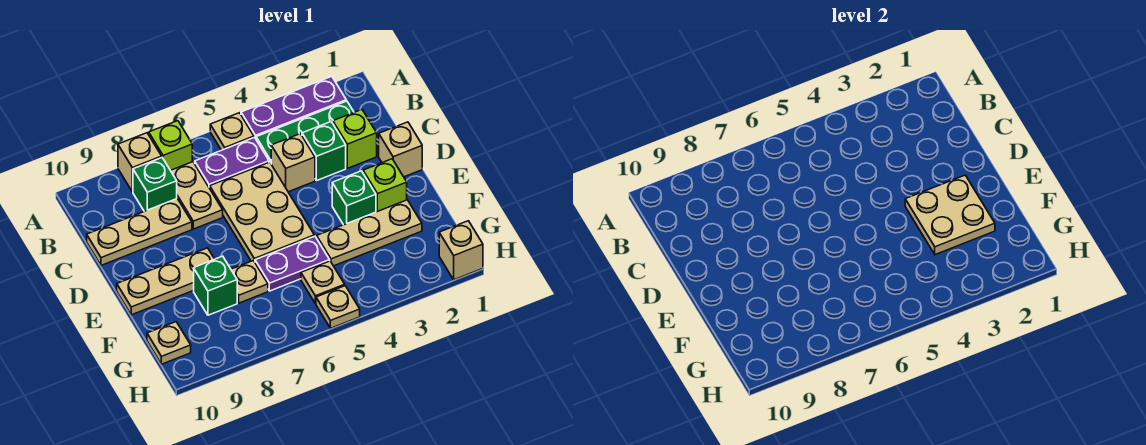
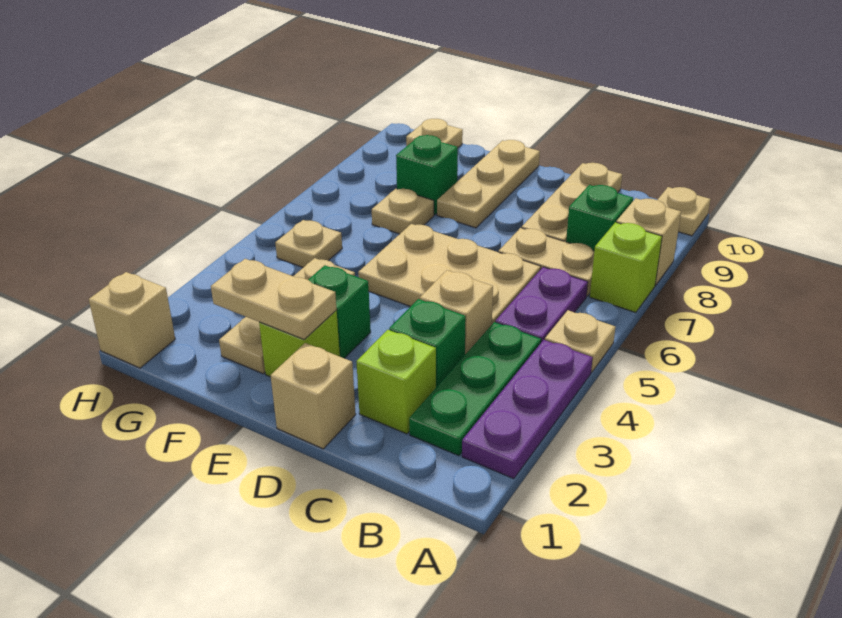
tan plate E2:F3 level 2 -> tan plate E2:F2 level 2
purple plate F5:F6 level 1 -> none
tan plate H5 level 1 -> tan plate A10 level 1

